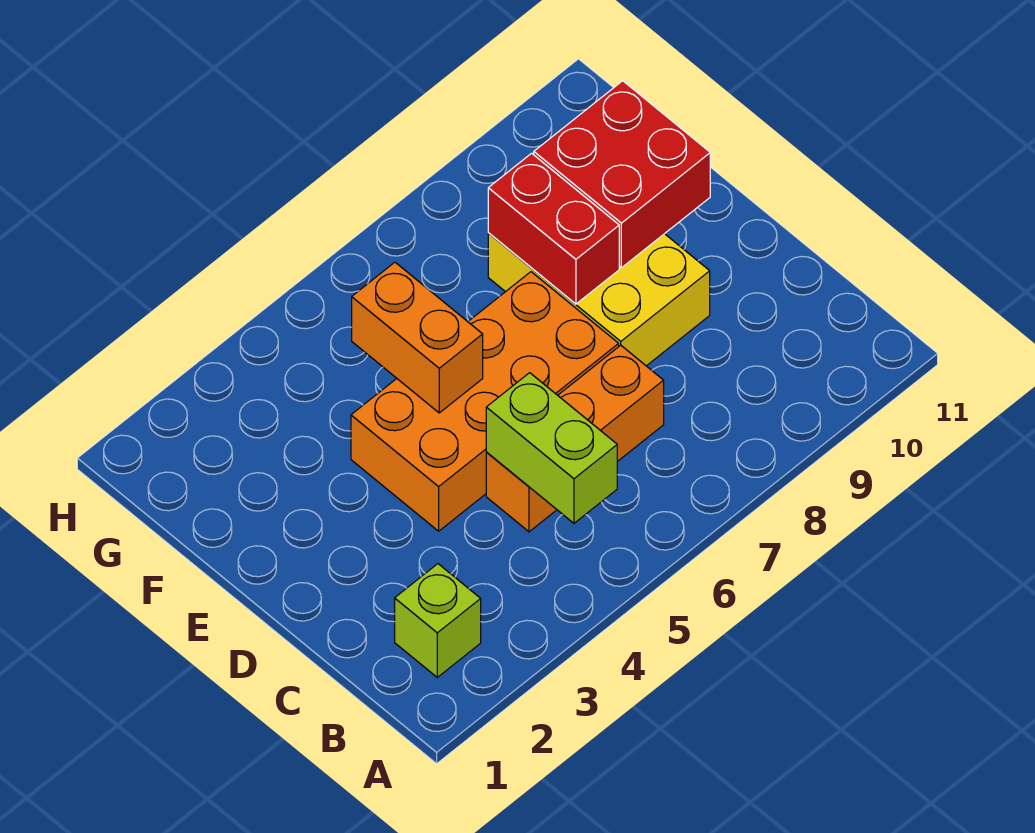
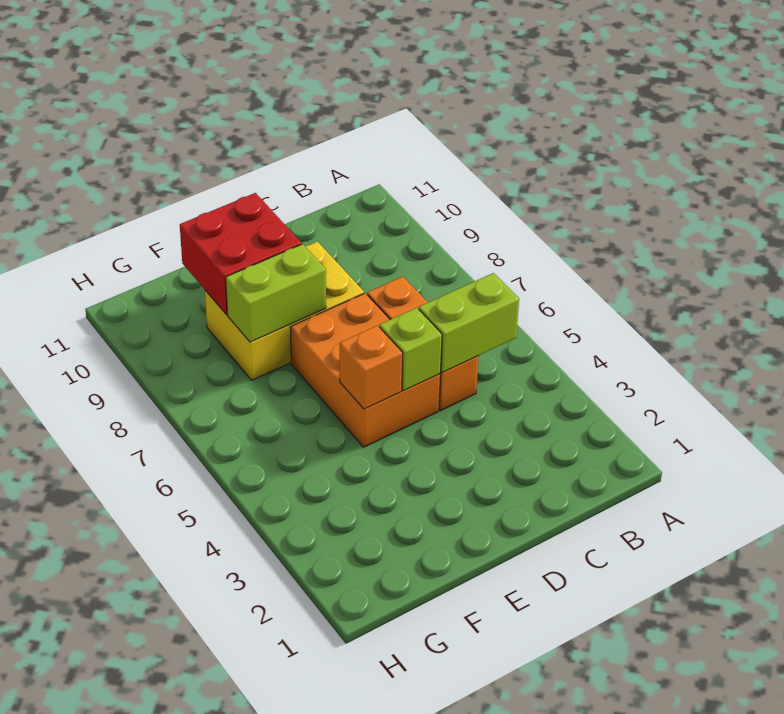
lime brick B2 level 1 -> lime brick D5 level 2
orange brick D4:E7 level 1 -> orange brick D5:E7 level 1
orange brick E5:F5 level 2 -> orange brick E5 level 2
red brick E8:F8 level 2 -> lime brick E8:F8 level 2

